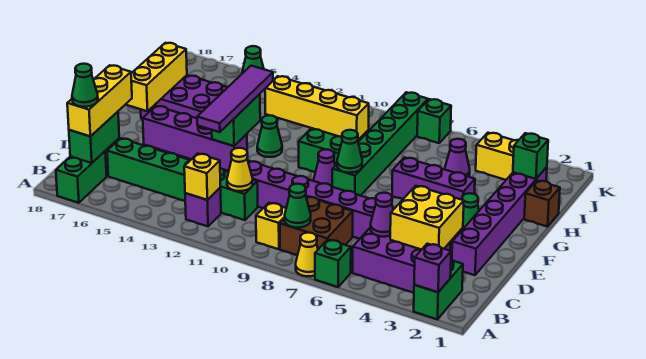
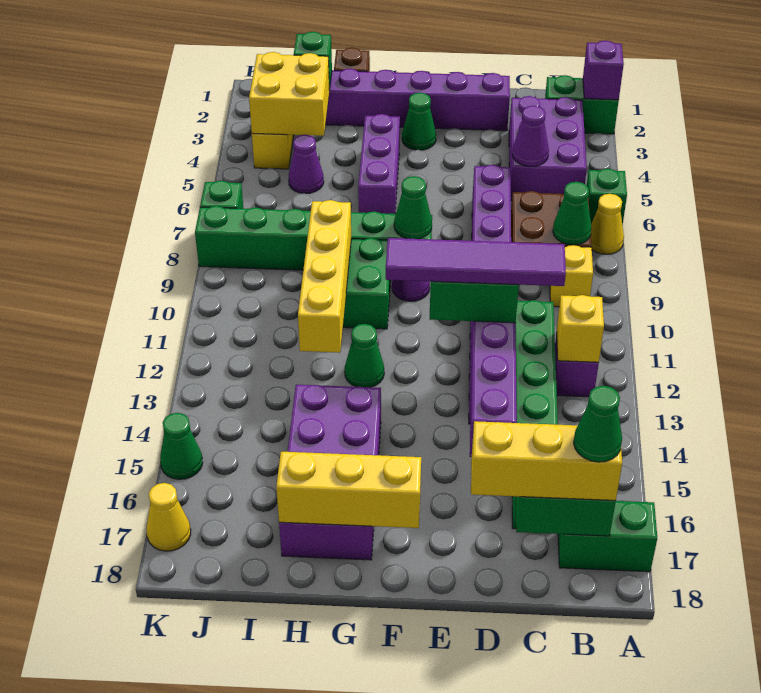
yellow brick C3:D4 level 2 -> yellow brick I3:J4 level 2
yellow cone C11 level 2 -> yellow cone K17 level 1

